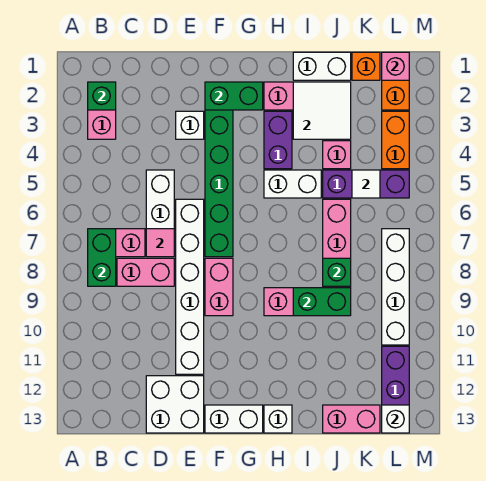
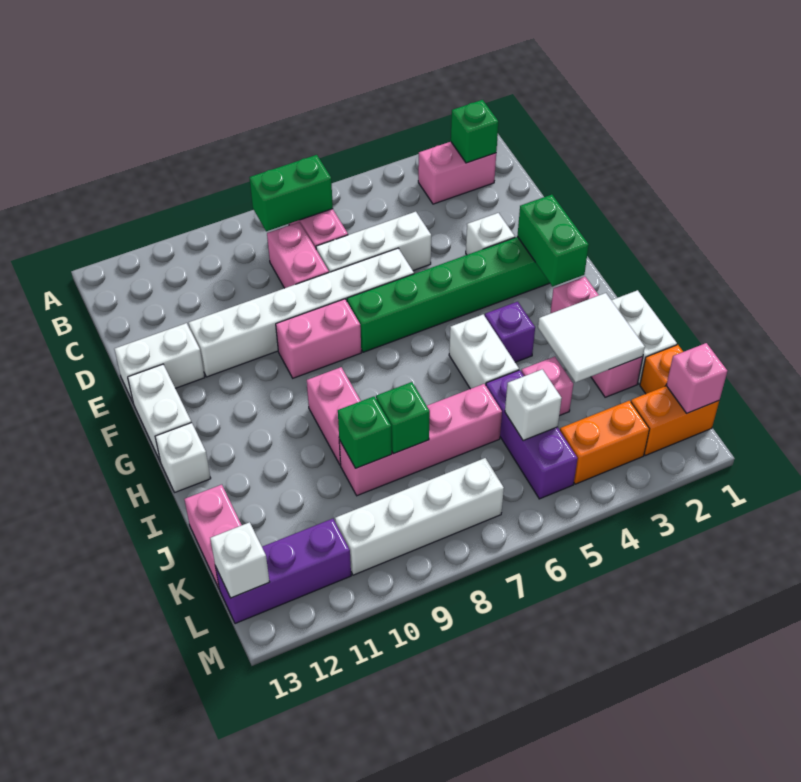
pink tile D7 level 2 -> none
white brick D12:E13 level 1 -> white brick E12:E13 level 1
purple brick H3:H4 level 1 -> purple brick H4 level 1
green brick I9:J9 level 2 -> green brick J9 level 2
white tile K5 level 2 -> white brick K5 level 2

